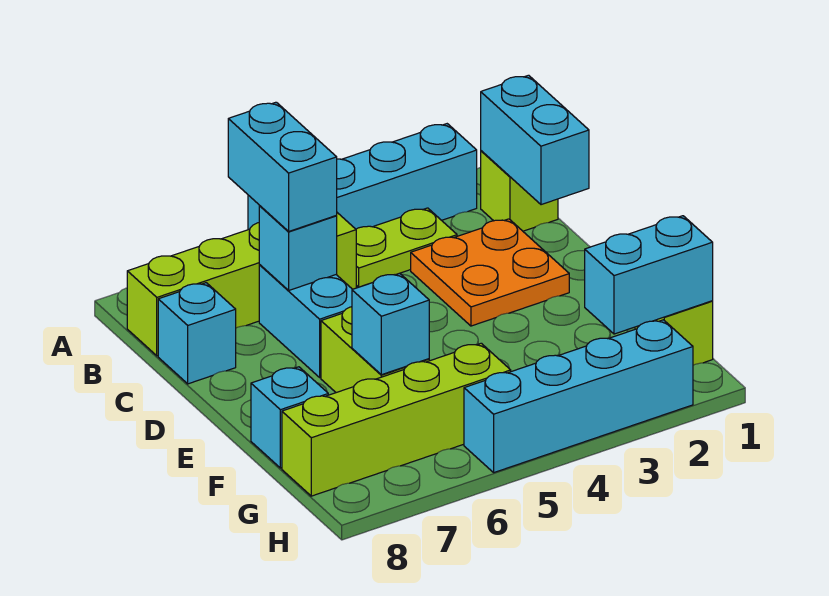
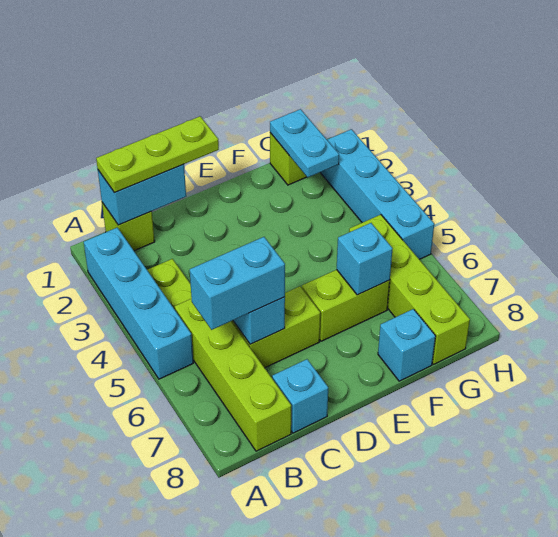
none -> lime plate B1:D1 level 3
orange plate C2:D3 level 1 -> none
cyan brick C6:D6 level 1 -> lime brick C6:D6 level 1
cyan brick G1:G2 level 2 -> cyan plate G1:G2 level 2

